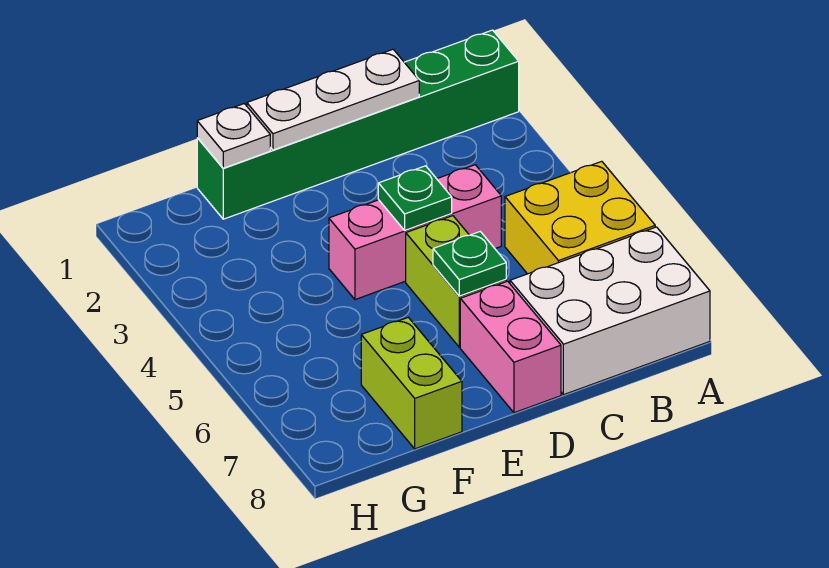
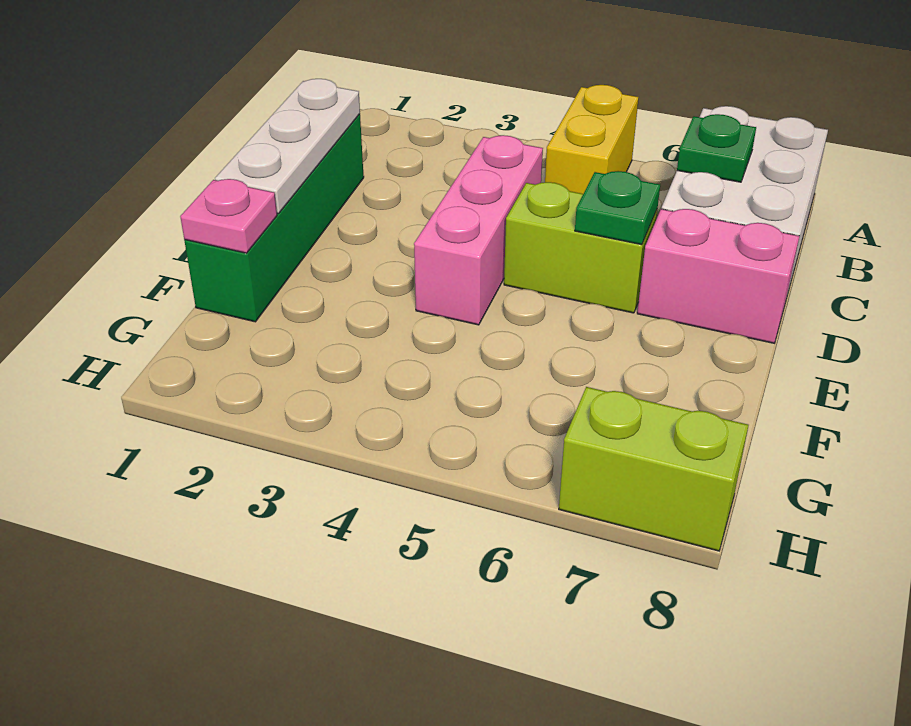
green brick A1:F1 level 1 -> green brick C1:F1 level 1
yellow brick A5:B6 level 1 -> yellow brick A5:B5 level 1
green plate D4 level 2 -> green plate B7 level 2
white plate F1 level 2 -> pink plate F1 level 2
lime brick F7:F8 level 1 -> lime brick H7:H8 level 1

